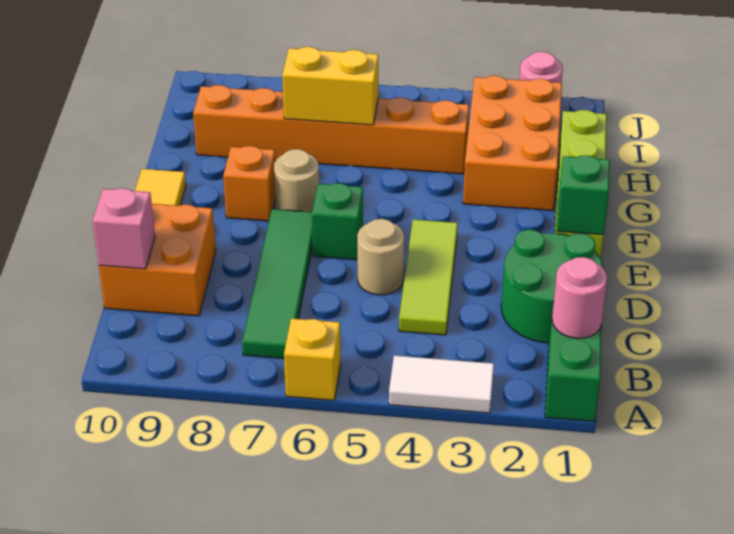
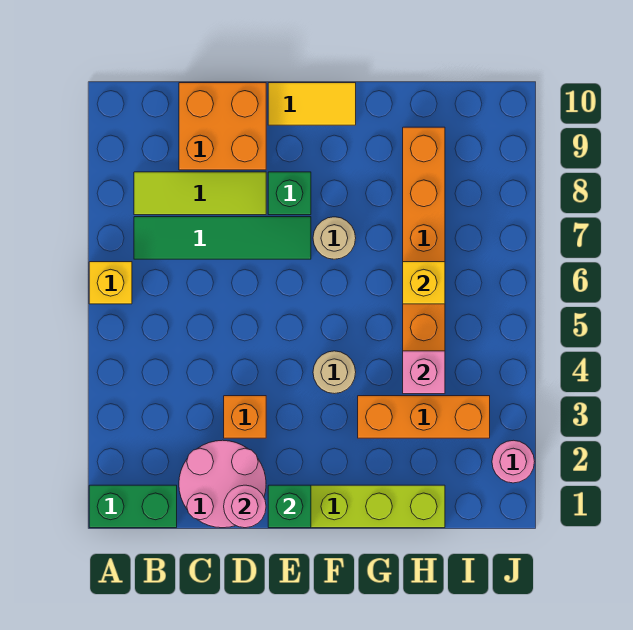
white tile A3:A4 level 1 -> none
pink round brick B1 level 2 -> pink round brick D1 level 2
green round brick C1:D2 level 1 -> pink round brick C1:D2 level 1
lime tile C4:E4 level 1 -> lime tile B8:D8 level 1
pink brick C10 level 2 -> pink brick H4 level 2
tan round brick D5 level 1 -> tan round brick F4 level 1
green brick E6 level 1 -> green brick E8 level 1
orange brick F8 level 1 -> orange brick D3 level 1
orange brick G2:I3 level 1 -> orange brick G3:I3 level 1
yellow brick H6:H7 level 2 -> yellow brick H6 level 2

